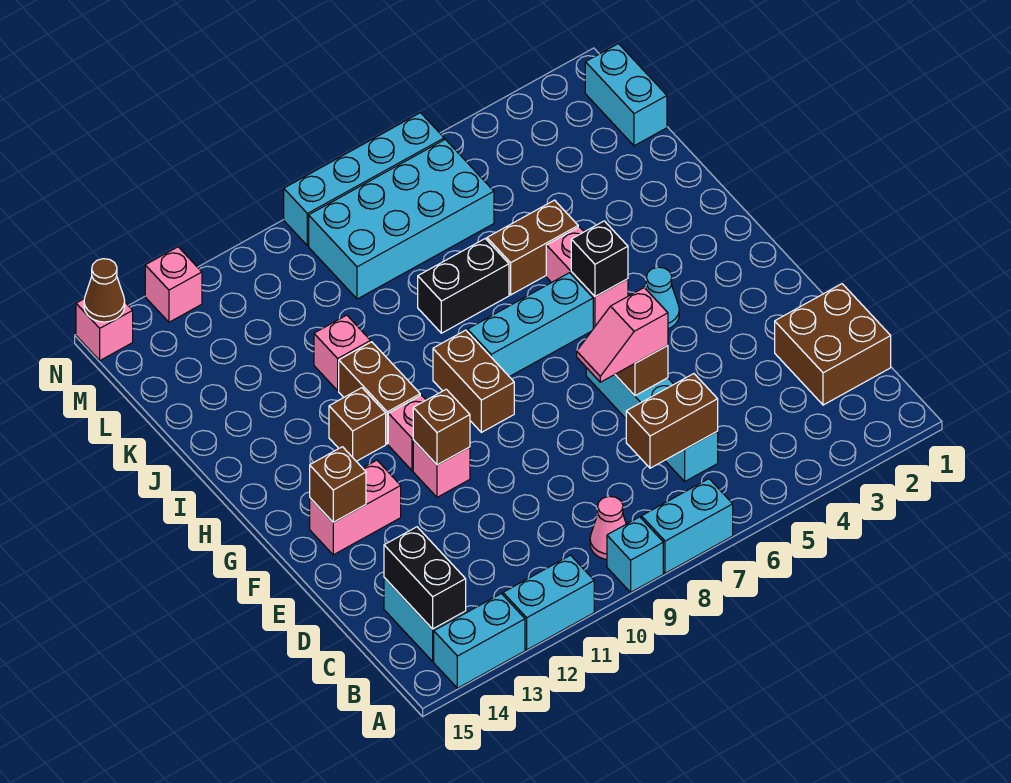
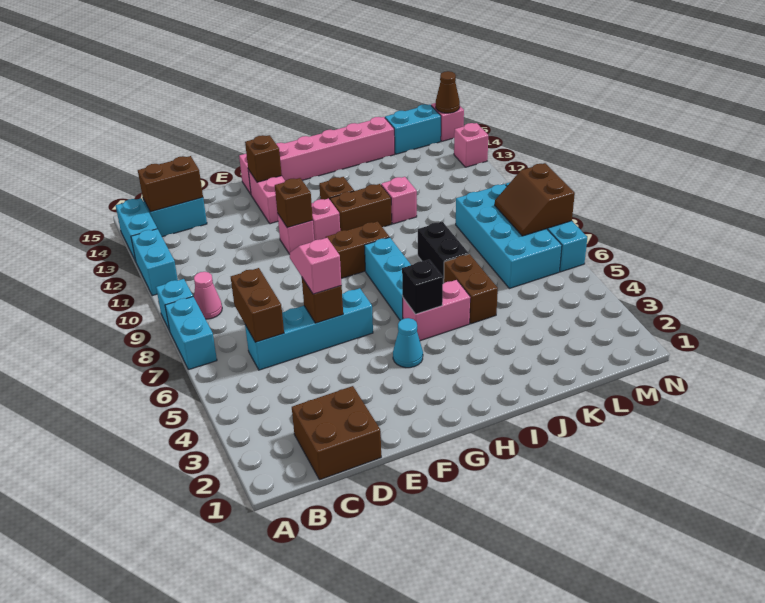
black brick B14:C14 level 2 -> brown brick B14:C14 level 2
none -> pink brick F15:K15 level 1
cyan brick L1:M1 level 1 -> cyan brick L15:M15 level 1
none -> brown slope M7:N8 level 2 top N

